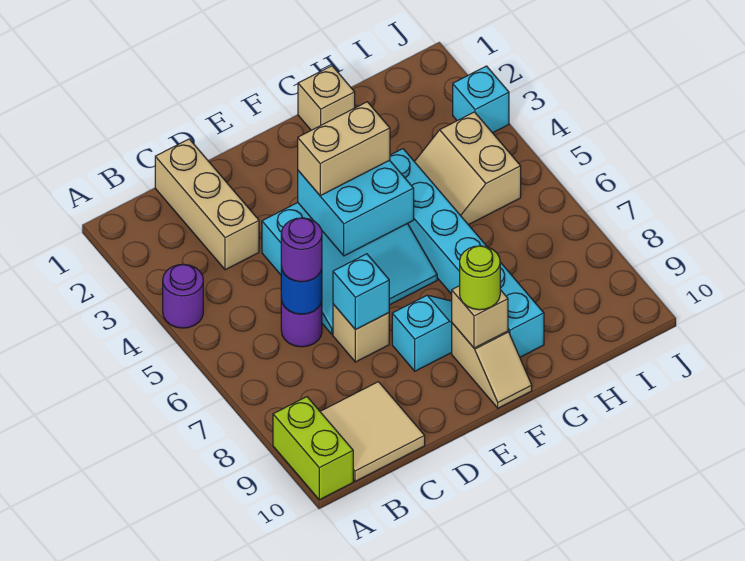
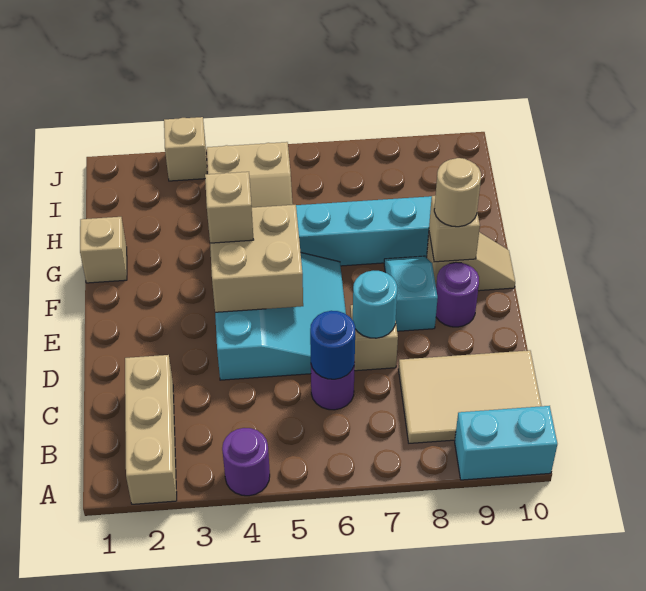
lime brick A9:A10 level 1 -> cyan brick A9:A10 level 1
tan tile B9:C10 level 1 -> tan tile B8:C10 level 1
tan brick C1:C3 level 1 -> tan brick A2:C2 level 1
purple round brick C6 level 3 -> purple round brick E9 level 1
cyan brick D7 level 2 -> cyan round brick D7 level 2
cyan brick E4:F5 level 2 -> tan brick E4:F5 level 2
tan brick E4:F4 level 3 -> tan brick F4 level 3
lime round brick F9 level 3 -> tan round brick F9 level 3
cyan brick J3 level 1 -> tan brick J3 level 1

